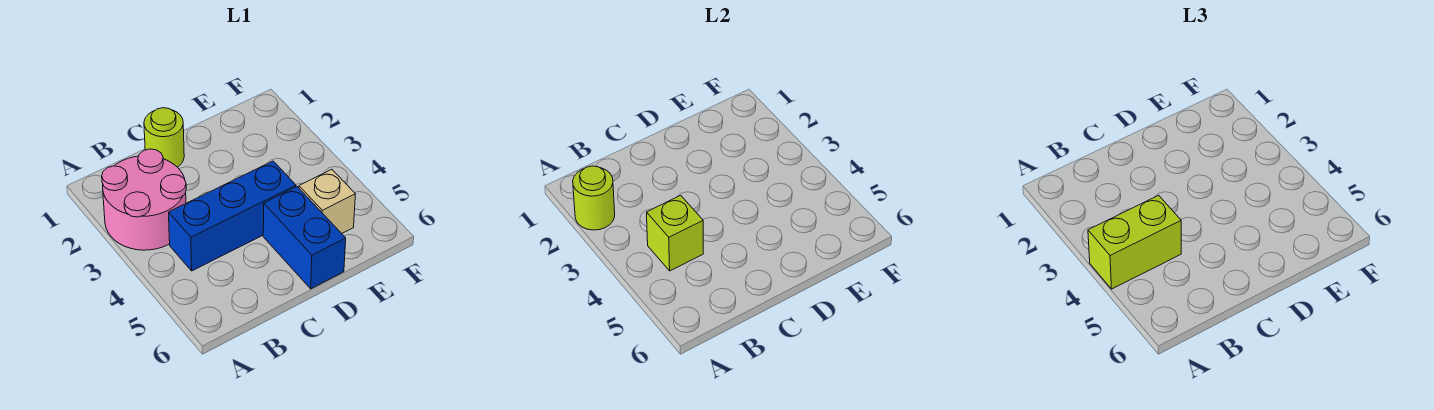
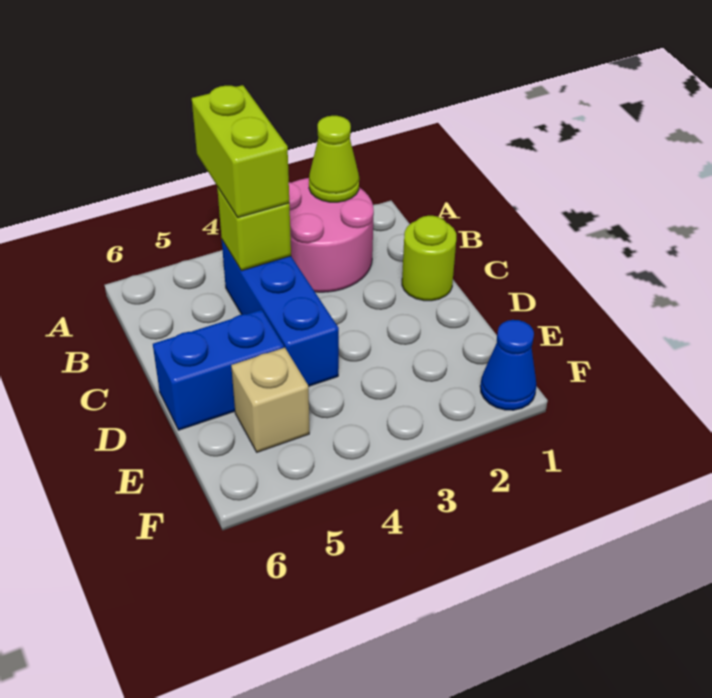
lime round brick A2 level 2 -> lime cone A2 level 2
none -> blue cone F1 level 1

